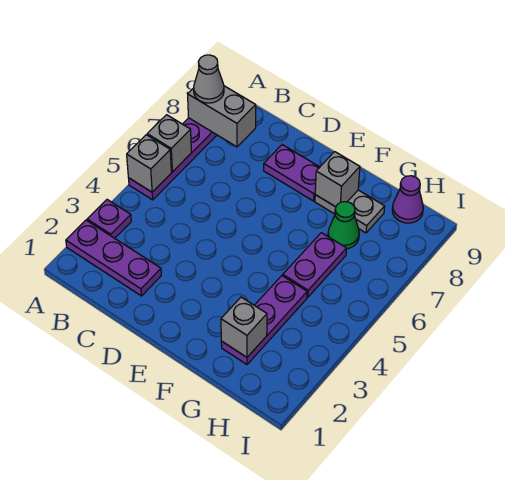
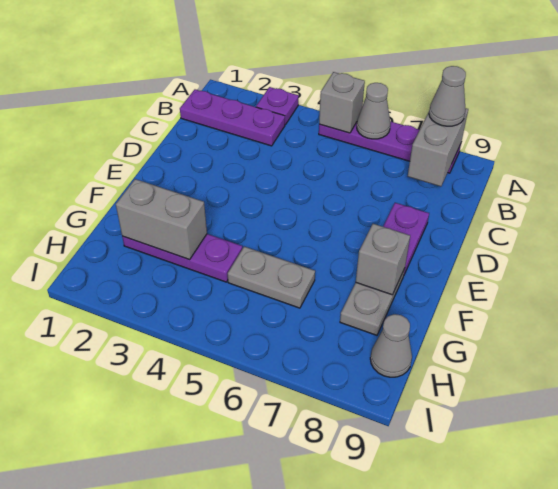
purple plate A2:C2 level 1 -> purple plate B1:B3 level 1
grey brick A6 level 2 -> grey cone A6 level 2
grey brick G2 level 2 -> grey brick G2:G3 level 2
purple plate G5:G6 level 1 -> grey plate G5:G6 level 1
green cone G7 level 1 -> none
purple cone H9 level 1 -> grey cone H9 level 1

